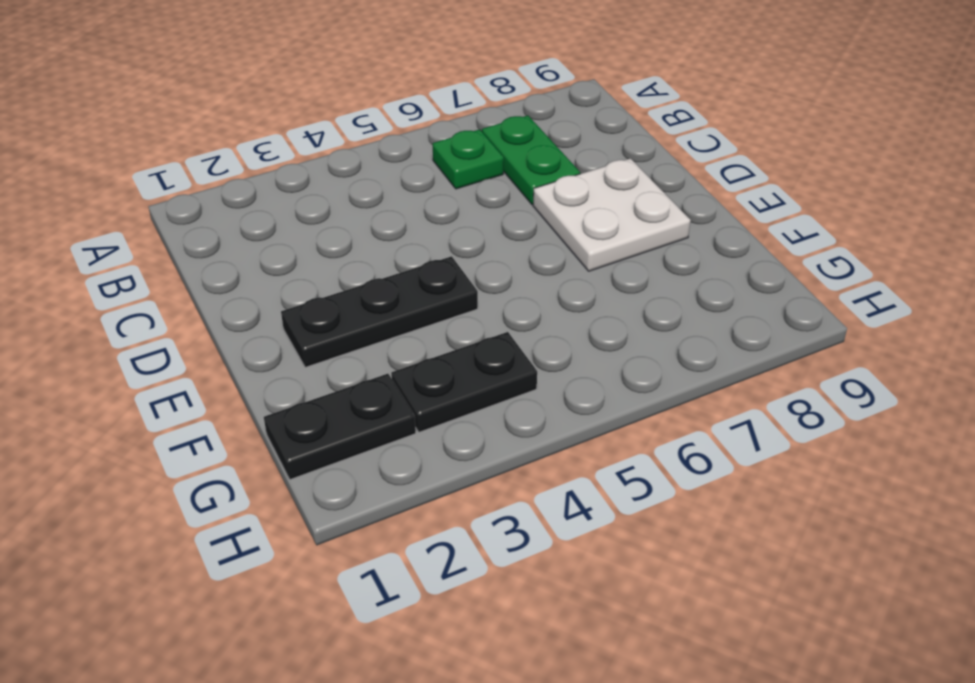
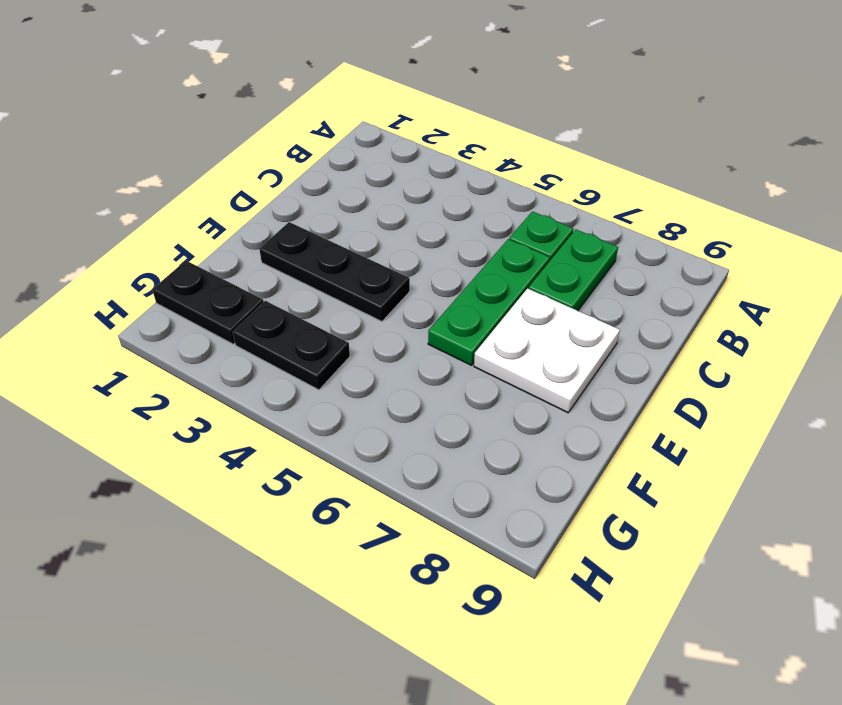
none -> green plate C6:E6 level 1

